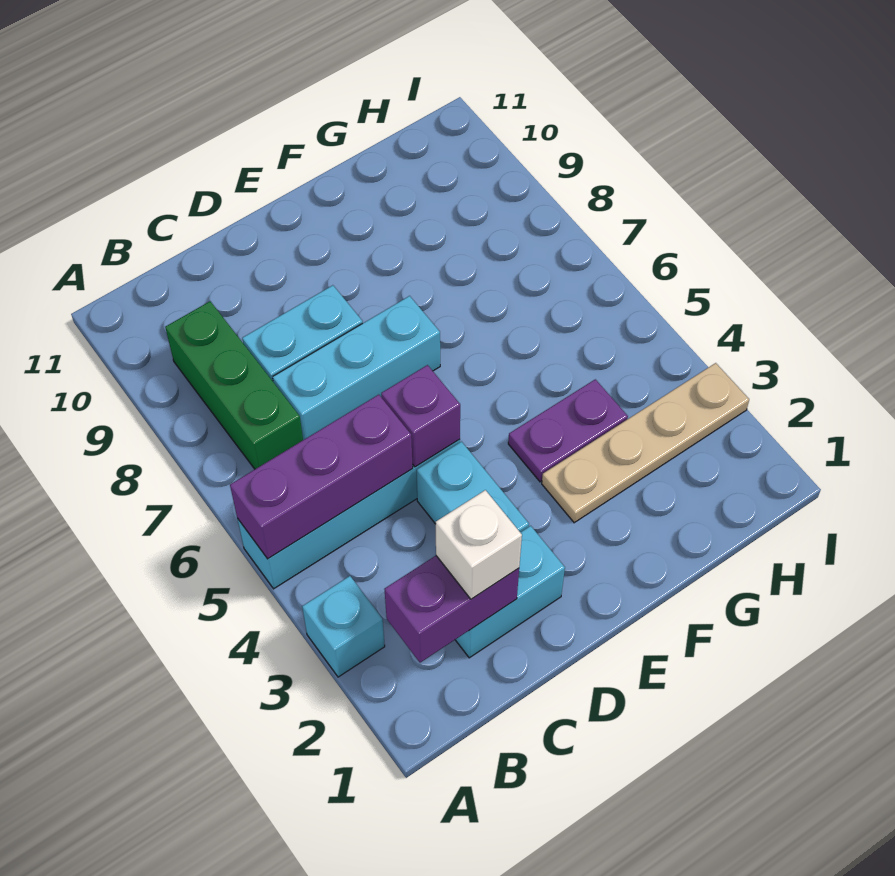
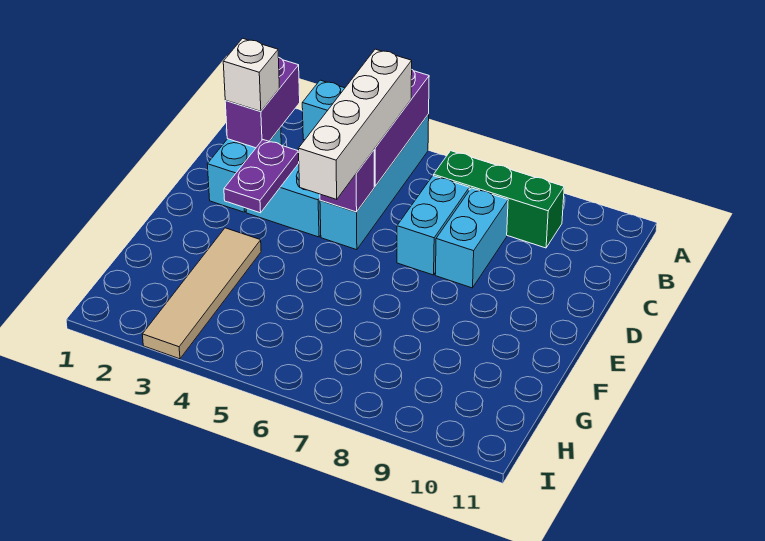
none -> white brick B5:E5 level 3
cyan brick C7:E7 level 1 -> cyan brick C7:D7 level 1
tan plate F3:I3 level 1 -> tan tile F3:I3 level 1
purple plate F4:G4 level 1 -> purple plate D3:E3 level 2

